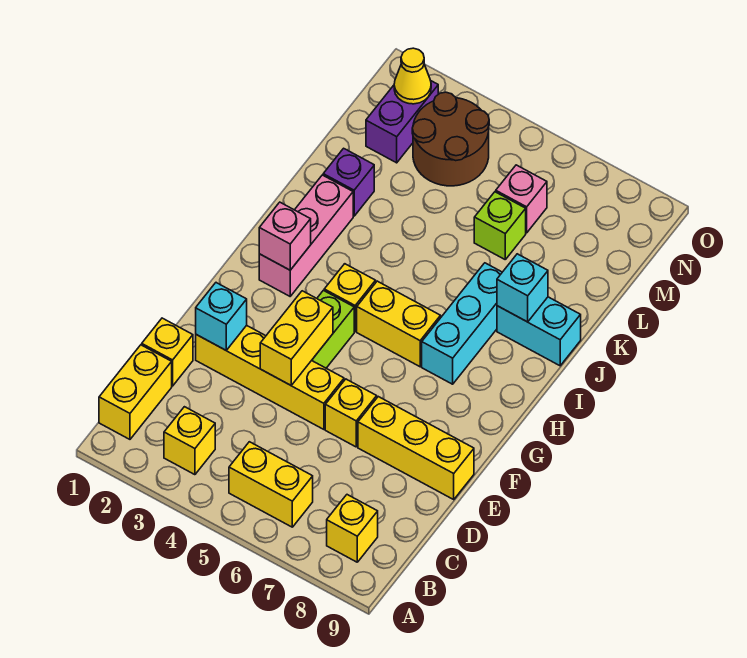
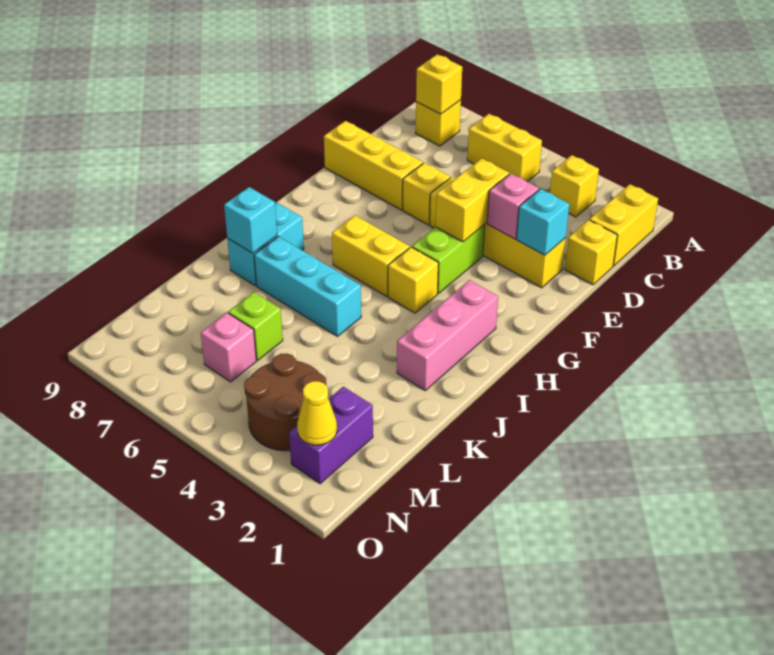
none -> yellow brick B8 level 2
pink brick H2 level 2 -> pink brick E3 level 2
cyan brick H7:J7 level 1 -> cyan brick J5:J7 level 1
cyan brick J8:J9 level 1 -> cyan brick I8:J8 level 1
purple brick K2 level 1 -> none

